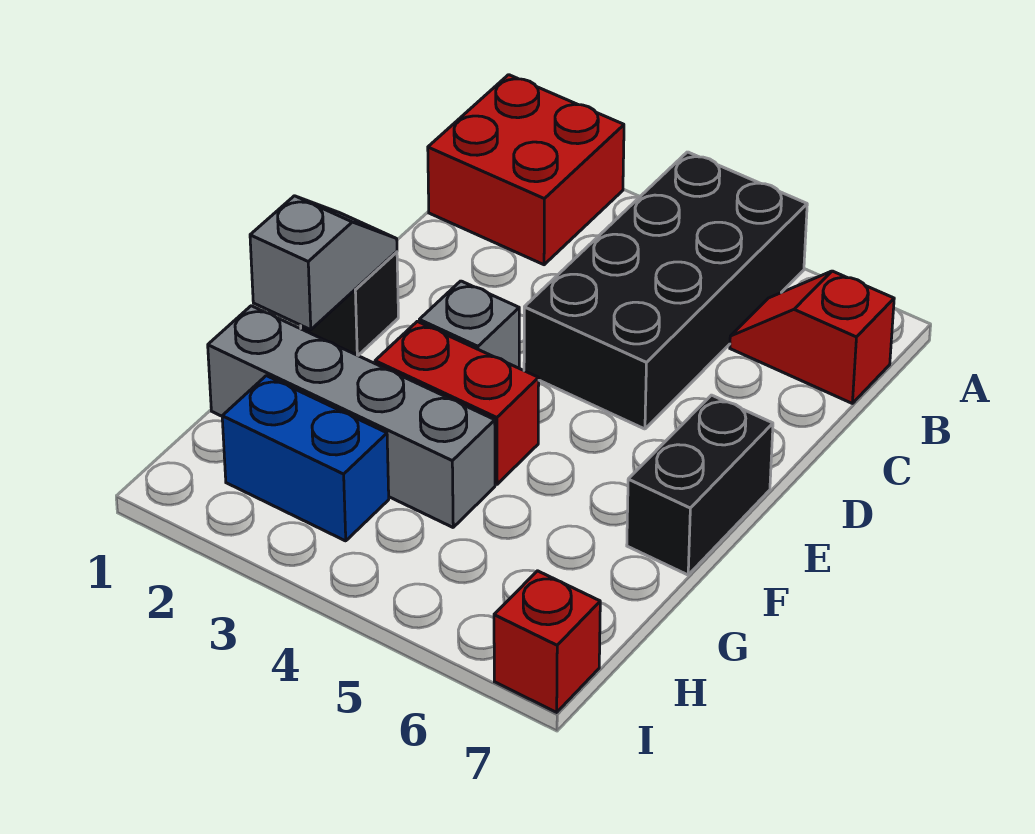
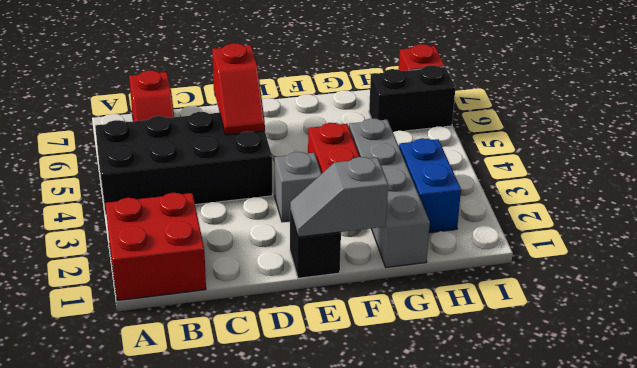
none -> red slope D5:D6 level 2 top 6
black brick E7:F7 level 1 -> black brick H6:I6 level 1

